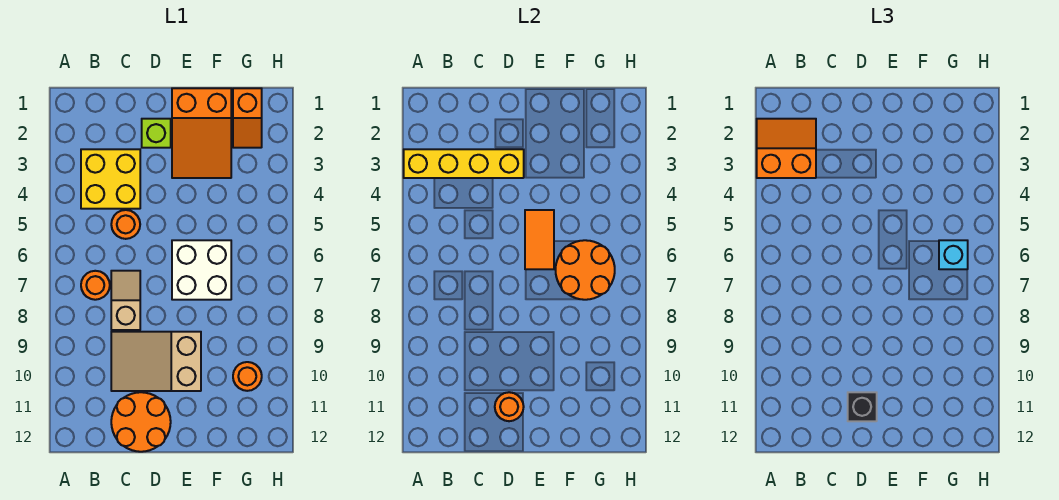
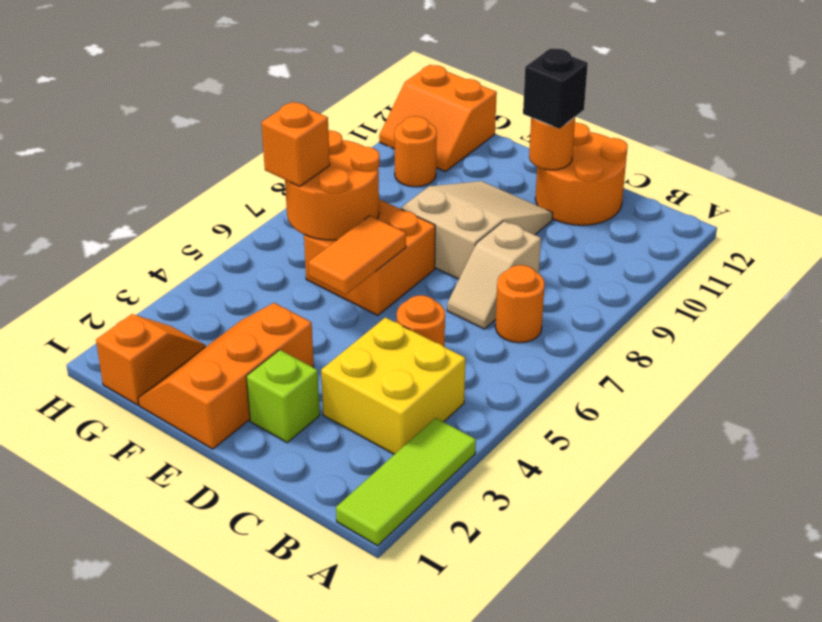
none -> lime tile A1:A3 level 1
orange slope A2:B3 level 3 top 3 -> orange slope G11:H12 level 1 top 12
yellow brick A3:D3 level 2 -> none
tan slope C9:E10 level 1 top E -> tan slope D8:E10 level 1 top 8
orange slope E1:F3 level 1 top 1 -> orange slope E1:F3 level 1 top E
white brick E6:F7 level 1 -> orange brick E6:F7 level 1
cyan brick G6 level 3 -> orange brick G6 level 3

